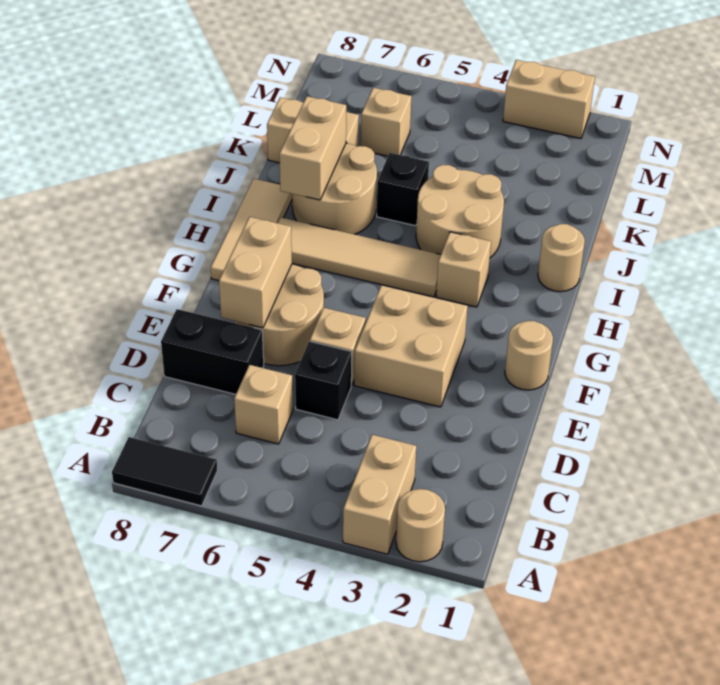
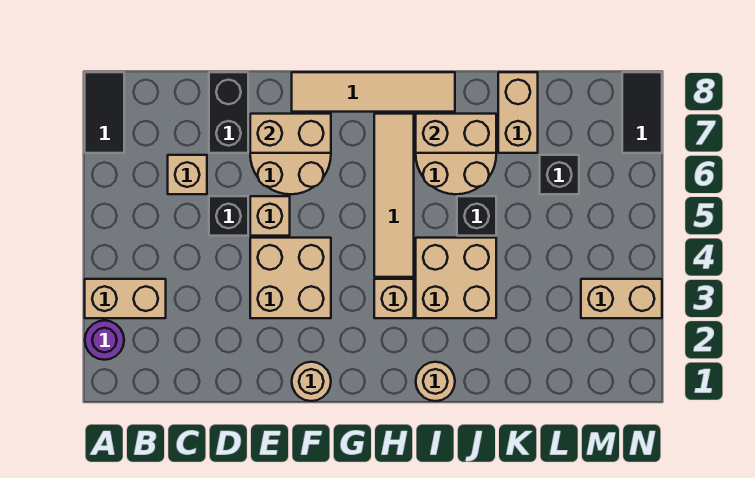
tan round brick A2 level 1 -> purple round brick A2 level 1
tan tile G8:I8 level 1 -> tan tile F8:I8 level 1
tan round brick I3:J4 level 1 -> tan brick I3:J4 level 1
tan brick L6 level 1 -> black brick L6 level 1
tan brick N2:N3 level 1 -> tan brick M3:N3 level 1
none -> black tile N7:N8 level 1

